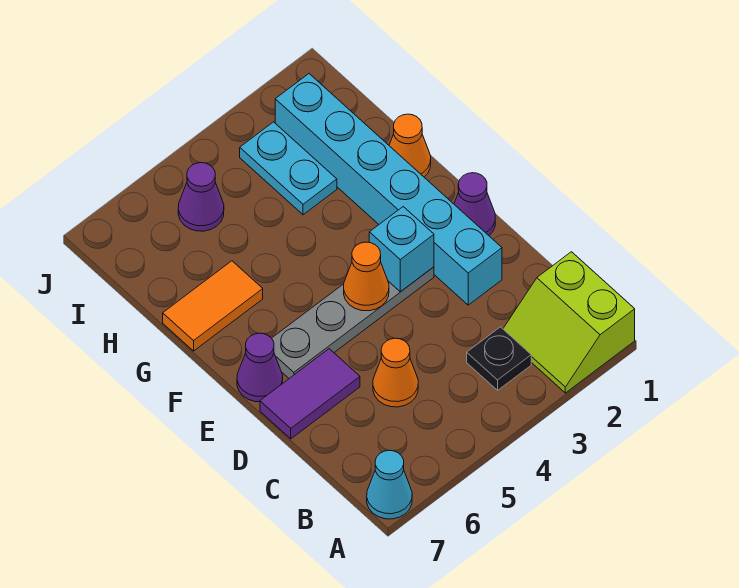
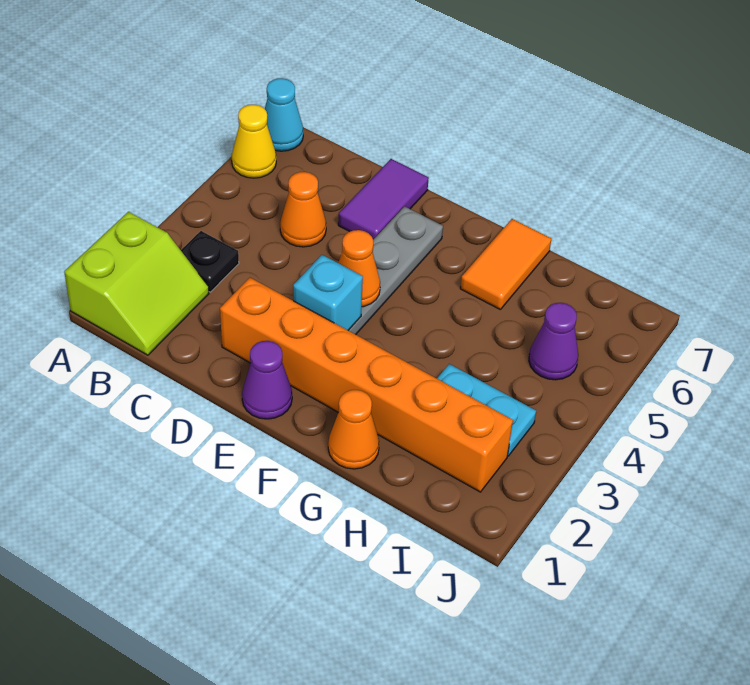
lime slope A1:B2 level 1 top 1 -> lime slope A1:B2 level 1 top A
none -> yellow cone A6 level 1
cyan brick D2:I2 level 1 -> orange brick D2:I2 level 1
purple cone E7 level 1 -> none

